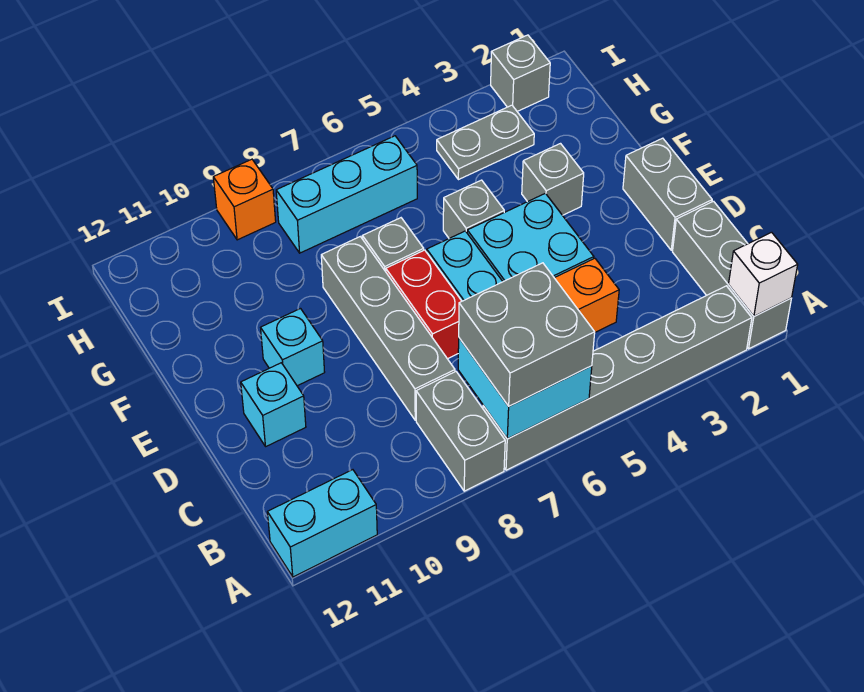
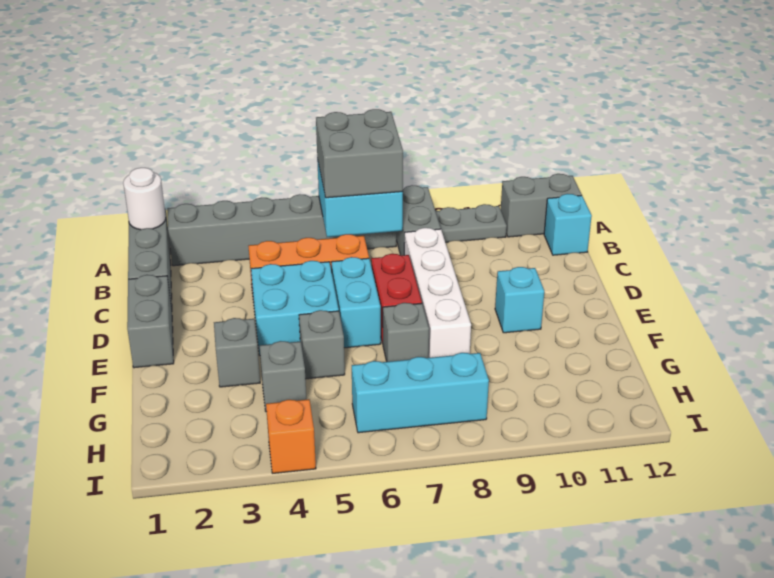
white brick A1 level 2 -> white round brick A1 level 2
cyan brick A11:A12 level 1 -> grey brick A11:A12 level 1
grey brick C8:F8 level 1 -> white brick C8:F8 level 1
cyan brick D11 level 1 -> cyan brick B12 level 1
grey plate H3:H4 level 1 -> grey plate A9:A10 level 1
grey brick I2 level 1 -> grey brick G4 level 1
orange brick I9 level 1 -> orange brick I4 level 1

